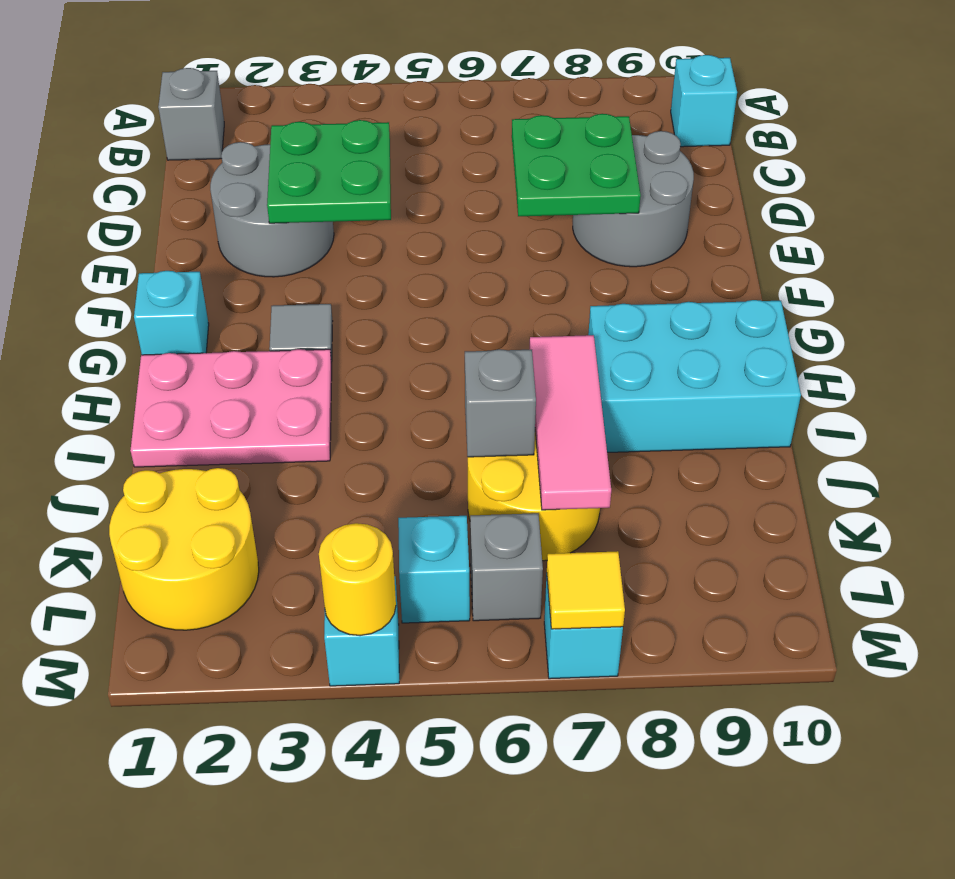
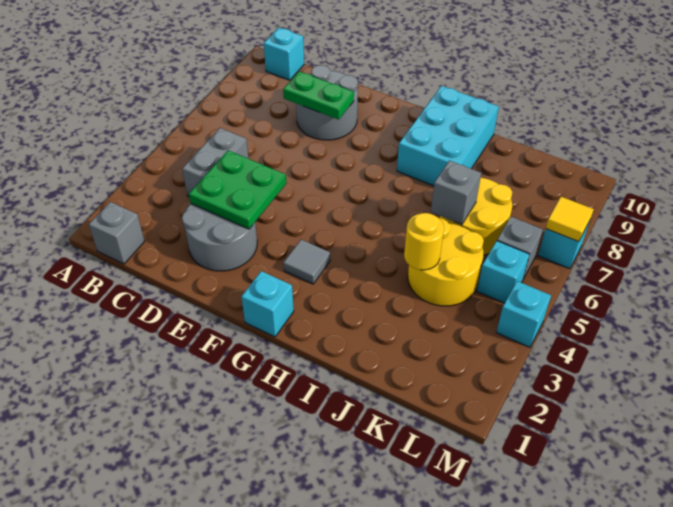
none -> grey brick C4:C5 level 1
green plate D7:E8 level 2 -> green plate D8:E8 level 2
pink plate H1:I3 level 1 -> none
pink tile I7:K7 level 2 -> none
yellow round brick K1:L2 level 1 -> yellow round brick J4:K5 level 1
yellow round brick M4 level 2 -> yellow round brick J4 level 2

